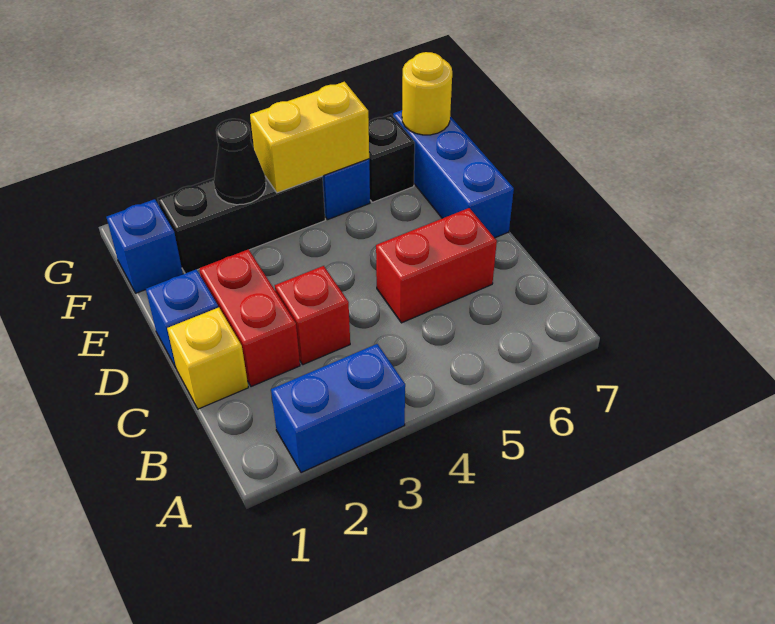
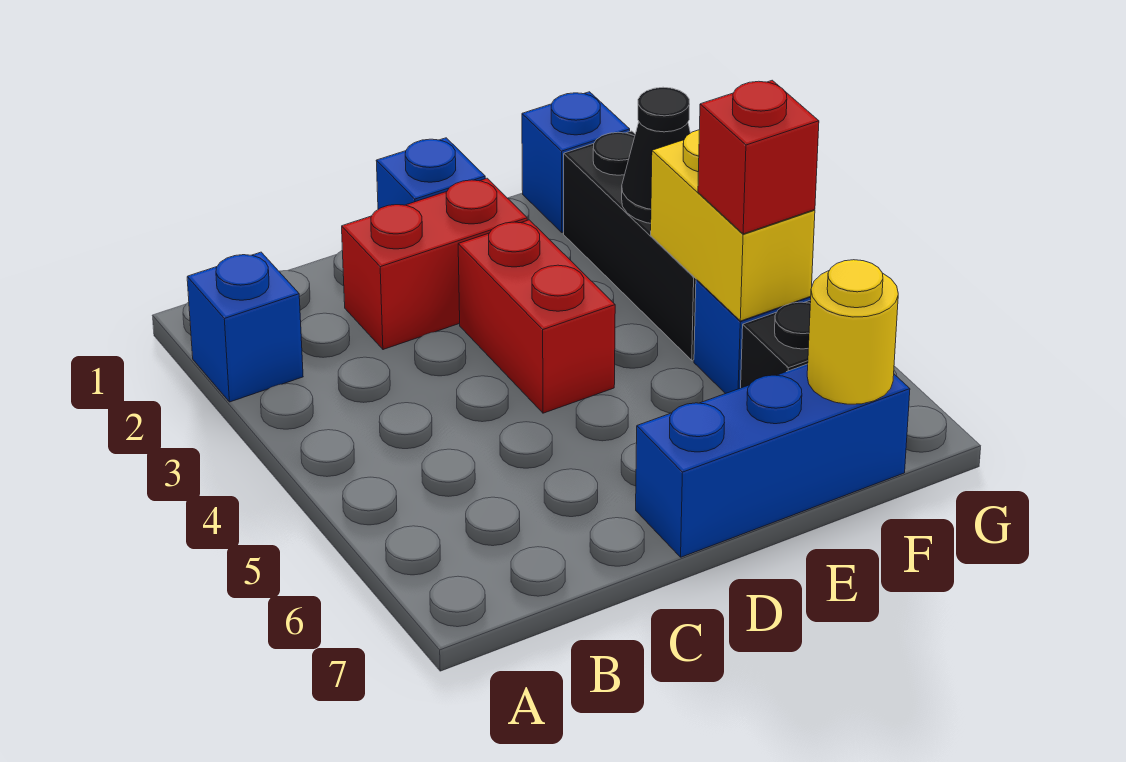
blue brick A2:A3 level 1 -> blue brick A2 level 1
yellow brick C1 level 1 -> none
red brick C3 level 1 -> red brick F5 level 3
red brick C5:C6 level 1 -> red brick D3:D4 level 1

